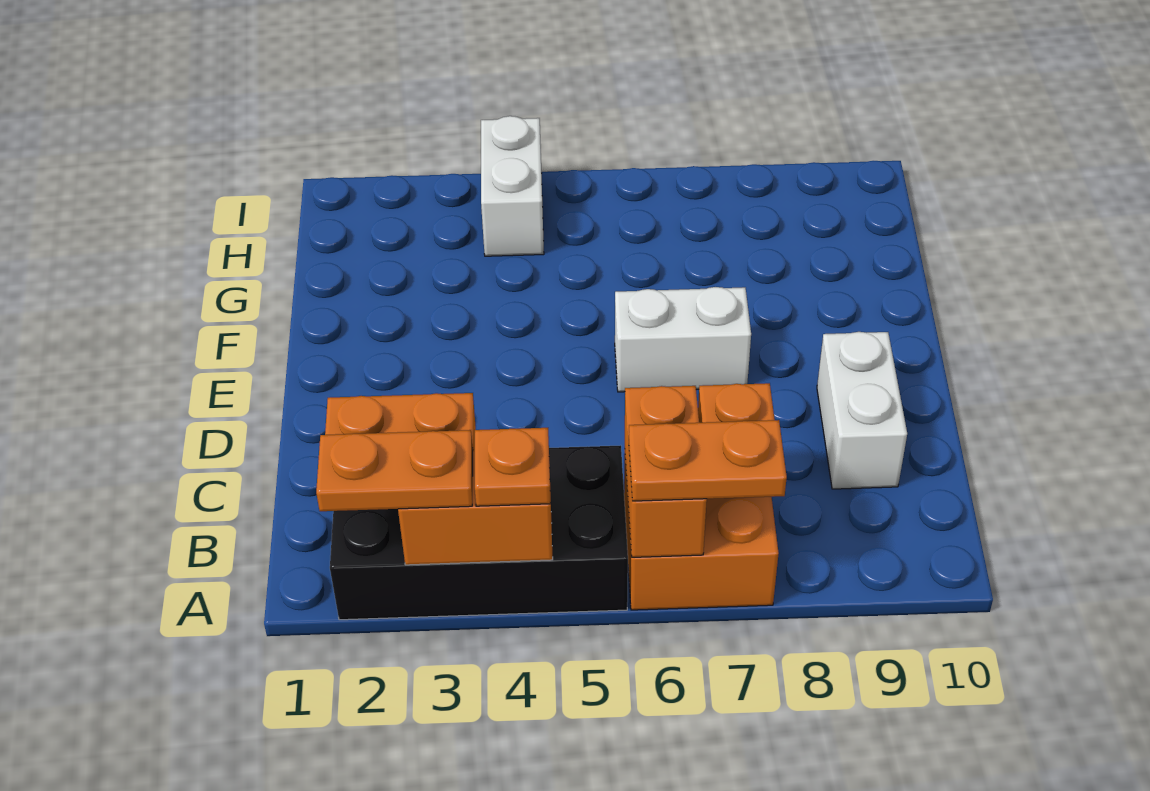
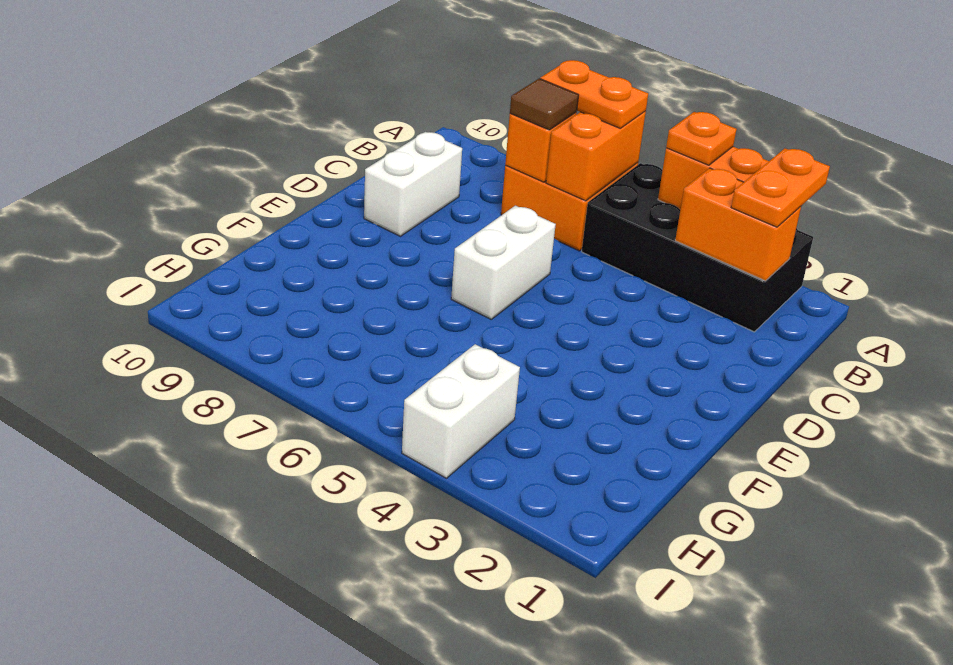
orange plate A2:A3 level 3 -> orange plate A2:B2 level 3
none -> brown tile B7 level 3
white brick E6:E7 level 1 -> white brick D6:E6 level 1

